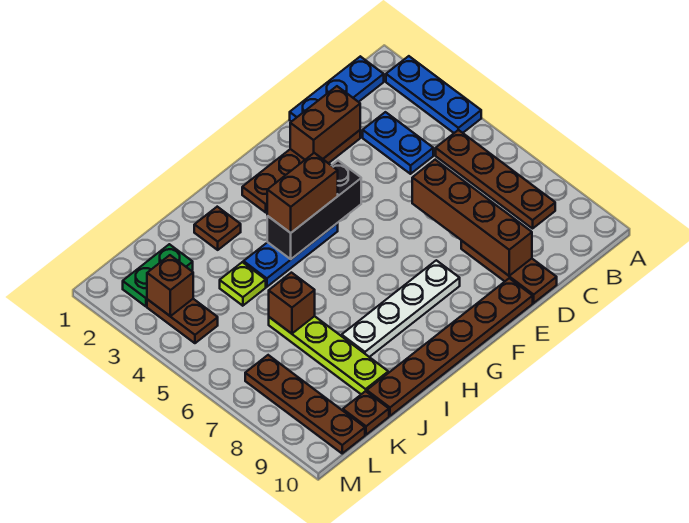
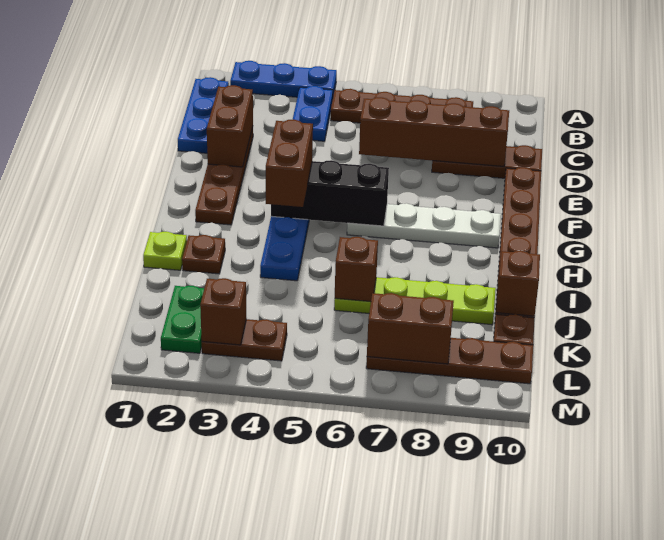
blue plate C3:C4 level 1 -> blue plate B4:C4 level 1
black brick F4:H4 level 2 -> black brick G4:G6 level 2
white plate F8:I8 level 1 -> white plate G6:G9 level 1
lime plate J4 level 1 -> lime plate I1 level 1
none -> brown brick J10 level 2
none -> brown brick L7:L8 level 2

